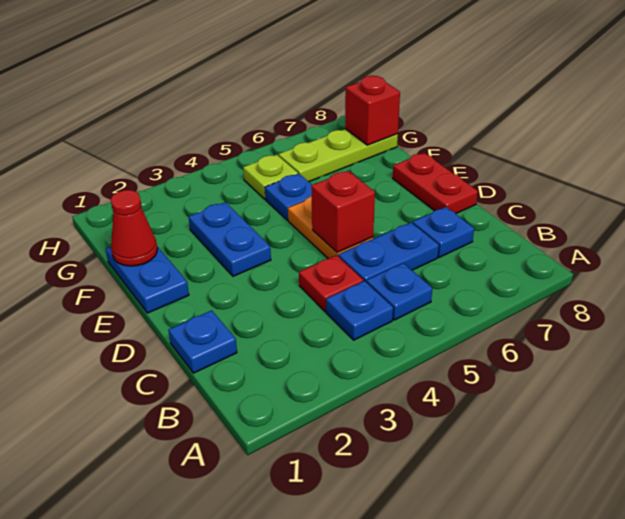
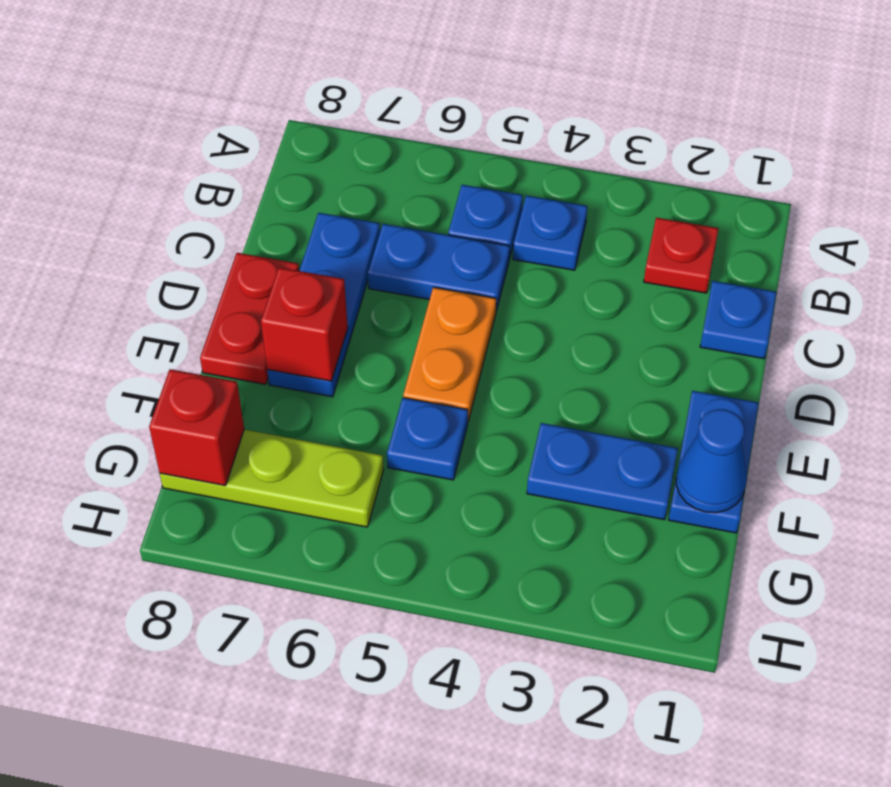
red plate C4 level 1 -> red plate B2 level 1
blue plate C7 level 1 -> blue plate C7:E7 level 1
red brick D5 level 2 -> red brick E7 level 2
blue plate E3:F3 level 1 -> blue plate F2:F3 level 1
red cone F1 level 2 -> blue cone F1 level 2
lime plate G5 level 1 -> none

